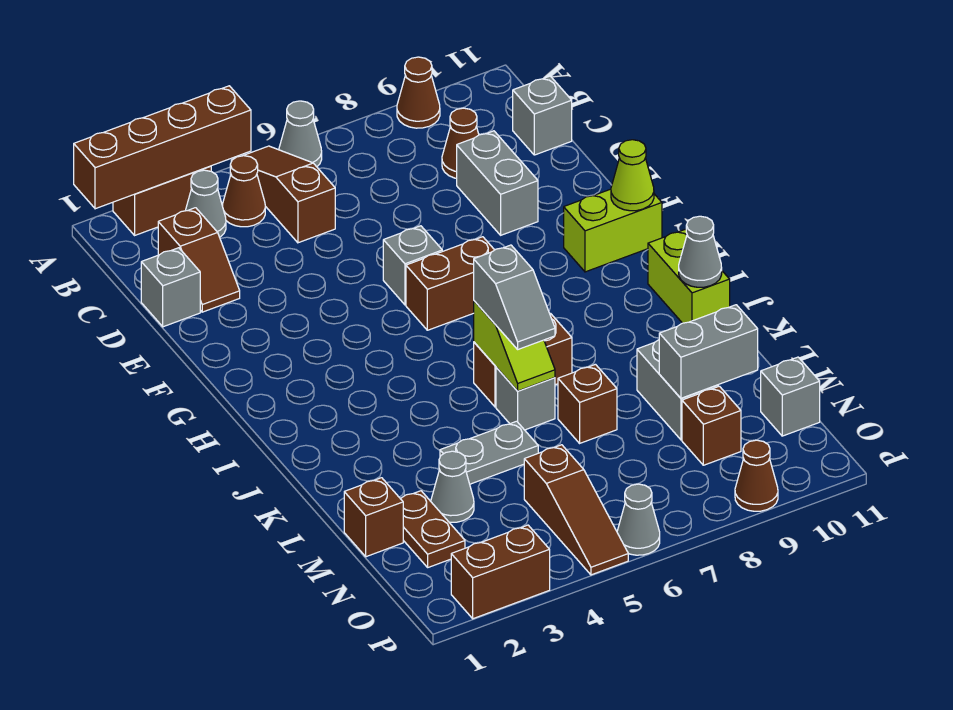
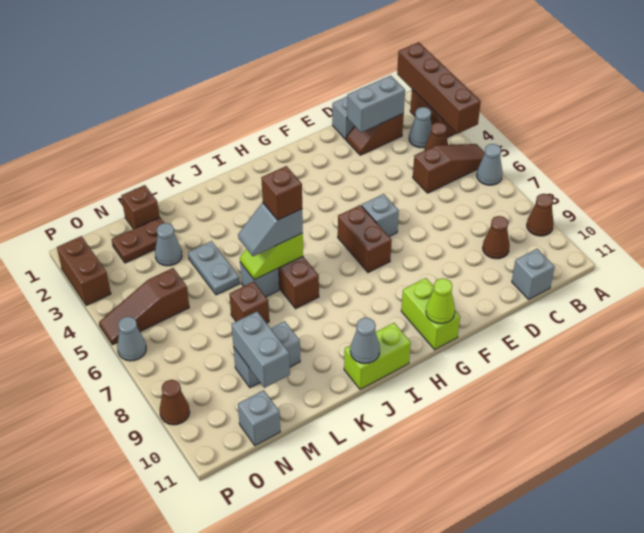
grey brick D9:E9 level 1 -> grey brick C2:D2 level 2
brown brick N9 level 1 -> brown brick J6 level 4

